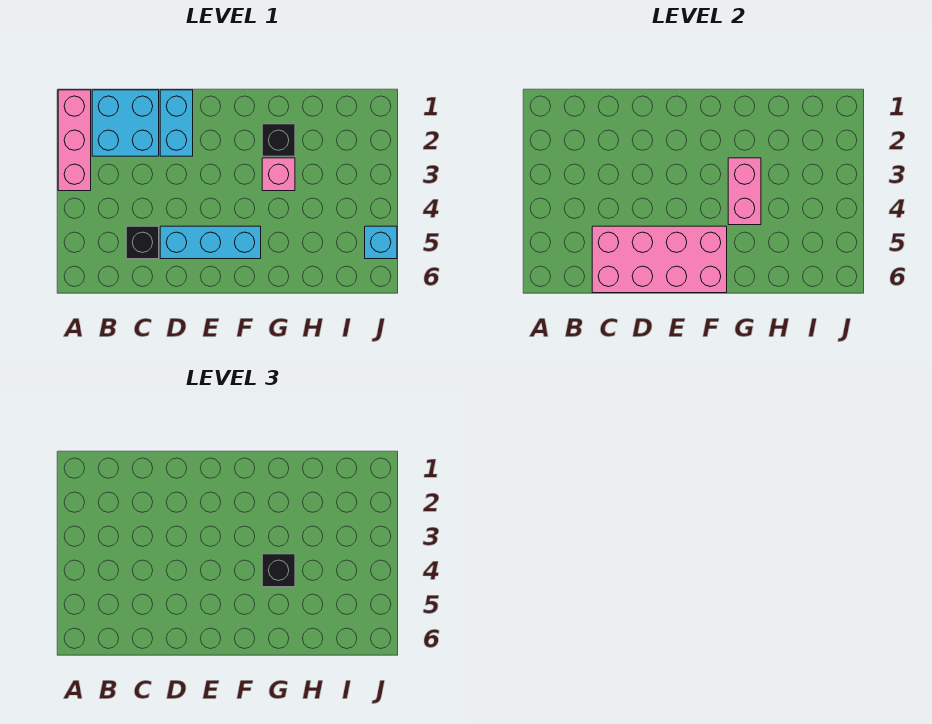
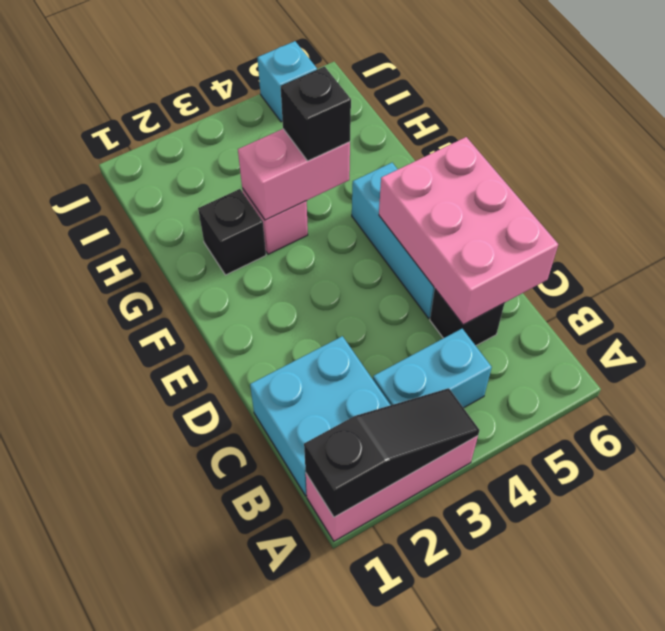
none -> black slope A1:A3 level 2 top 1
pink brick C5:F6 level 2 -> pink brick C5:E6 level 2
cyan brick D1:D2 level 1 -> cyan brick B3:B4 level 1

